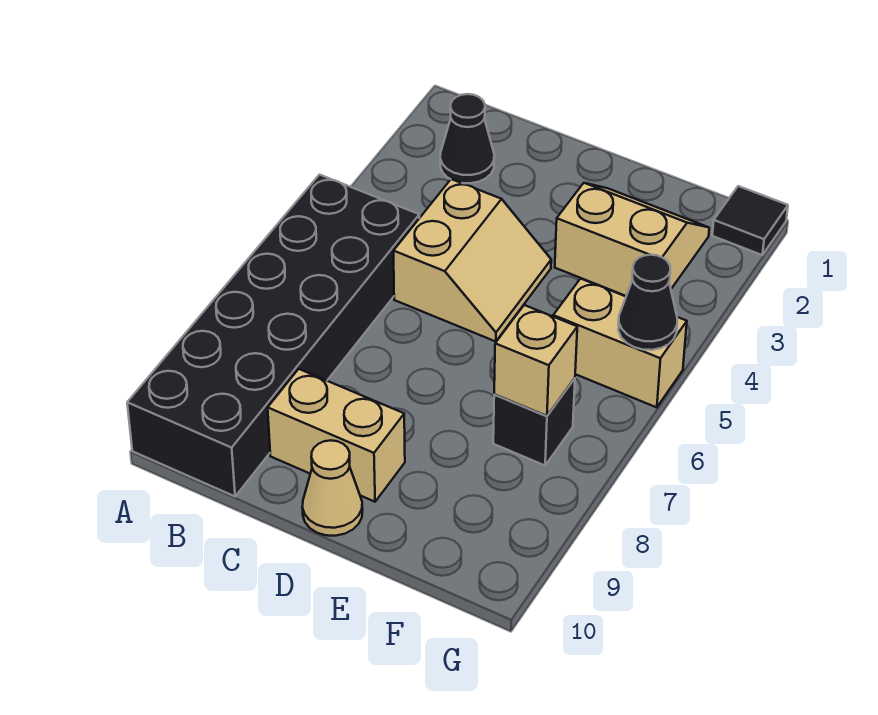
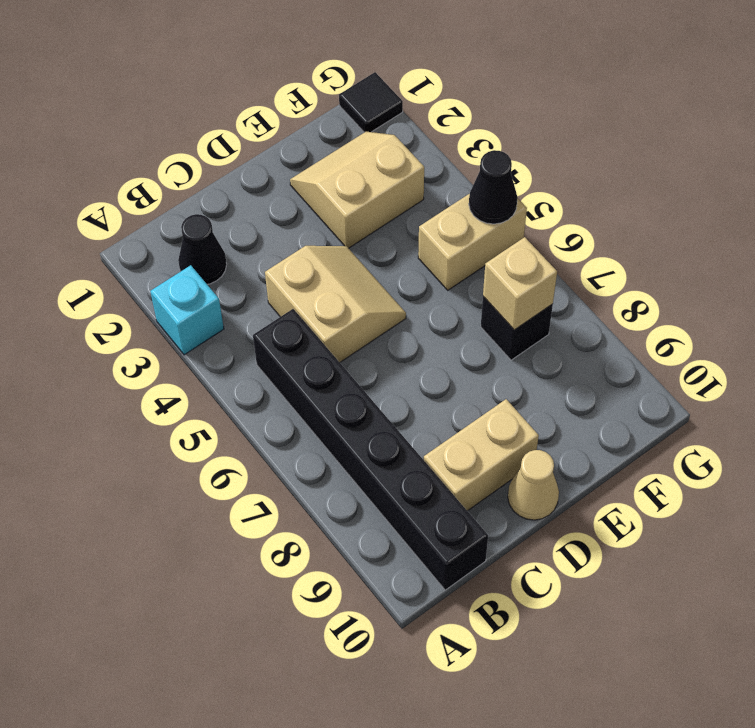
none -> cyan brick A3 level 1
black brick A5:B10 level 1 -> black brick B5:B10 level 1

